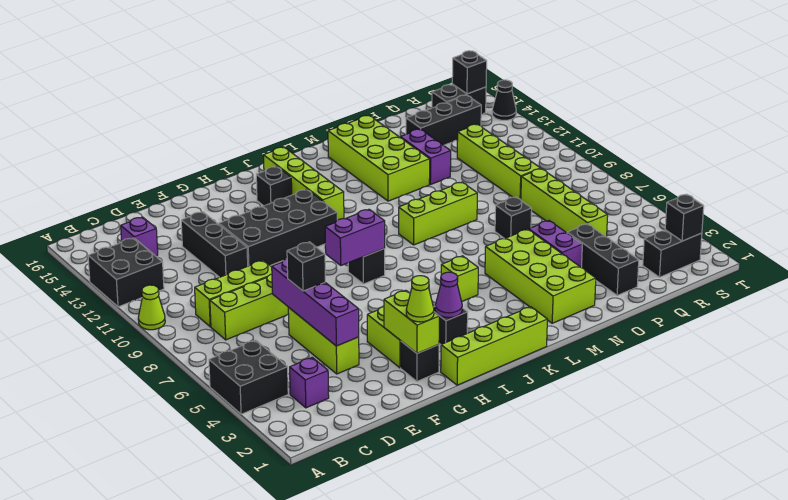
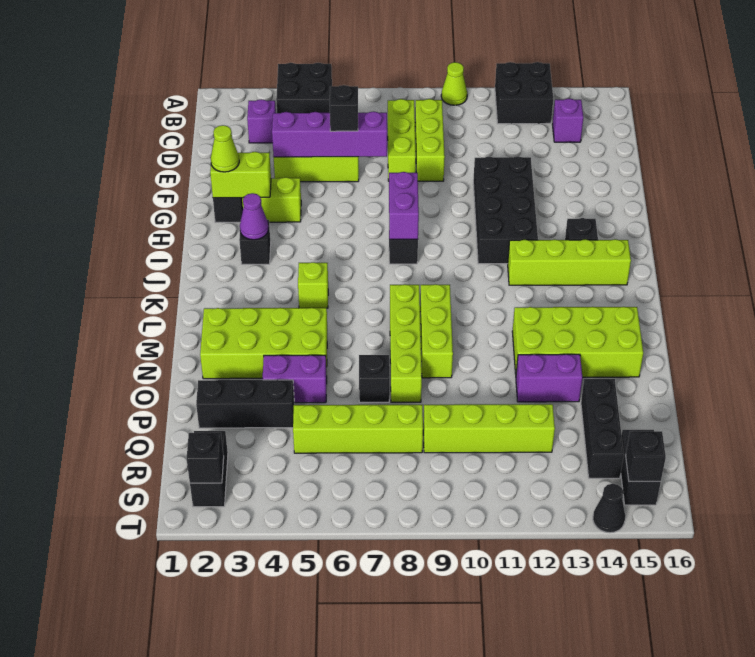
black brick E11:E13 level 1 -> none
lime brick H1:K1 level 1 -> lime brick L8:O8 level 1

